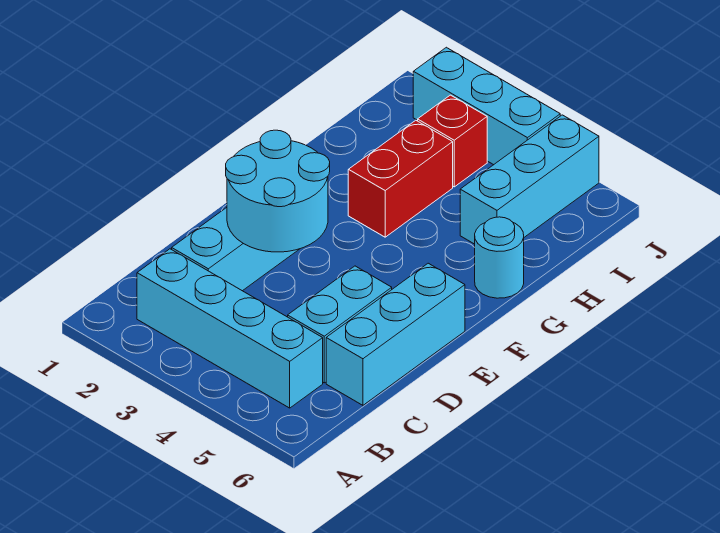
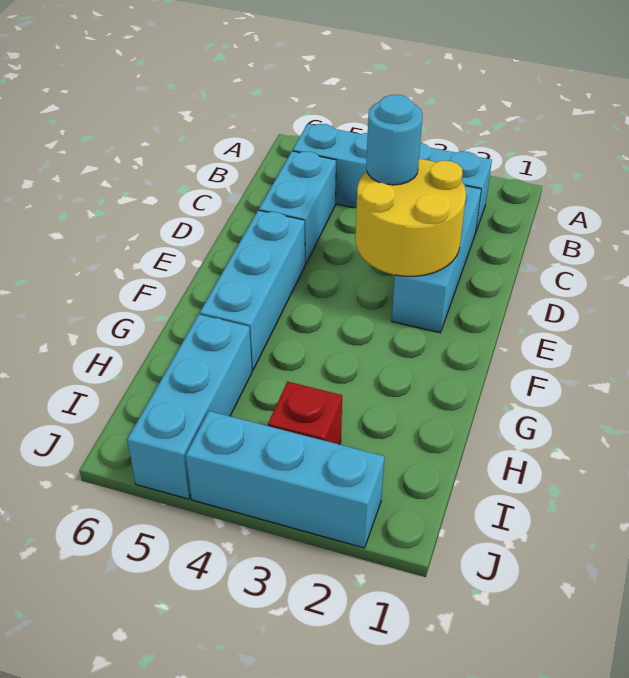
cyan brick C6:E6 level 1 -> cyan brick E5:G5 level 1
cyan round brick D2:E3 level 2 -> yellow round brick D2:E3 level 2
red brick G3:H3 level 1 -> none
cyan round brick G6 level 1 -> cyan round brick D3 level 3

